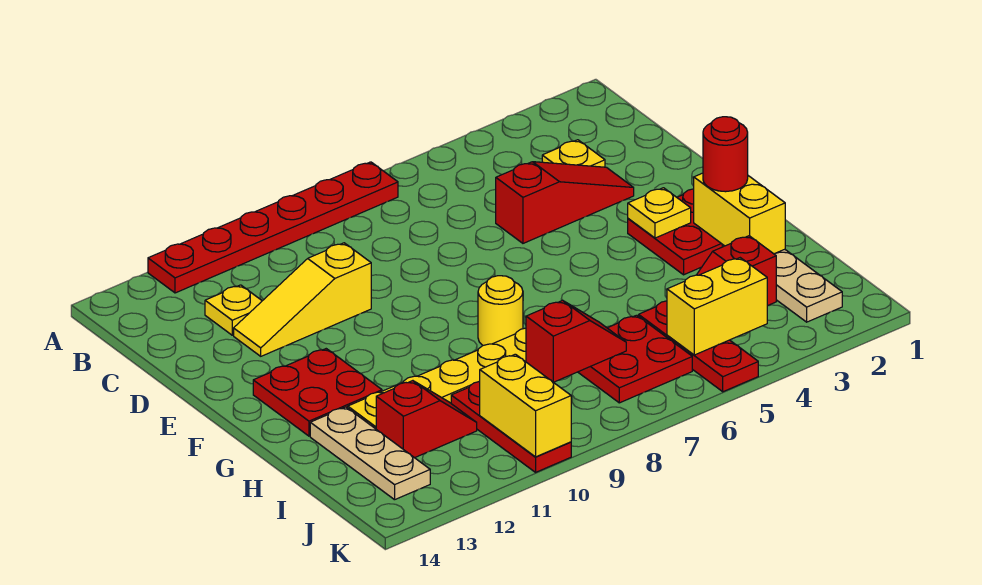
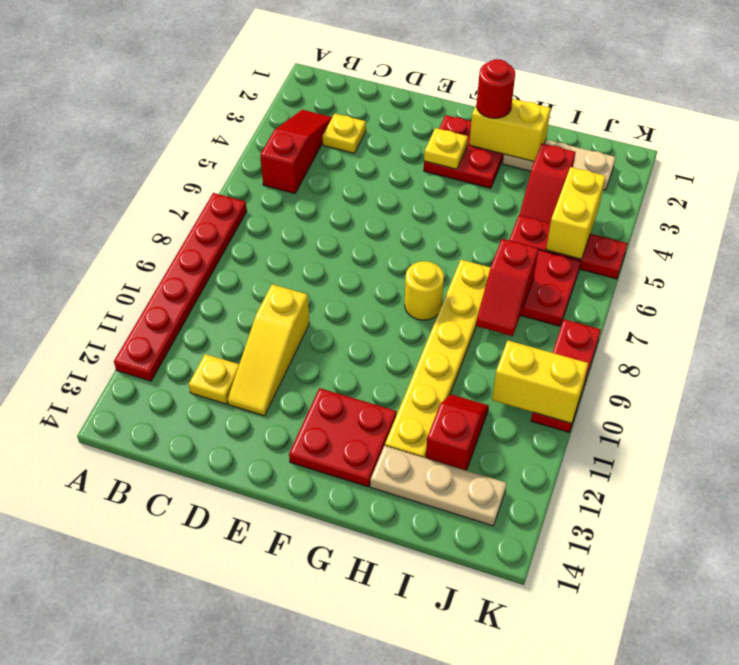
red slope D3:D5 level 1 top 5 -> red slope B3:B5 level 1 top 5
red slope I7:I8 level 2 top 8 -> red slope I7:I8 level 2 top 7
red plate I10:K10 level 1 -> red plate K8:K10 level 1

